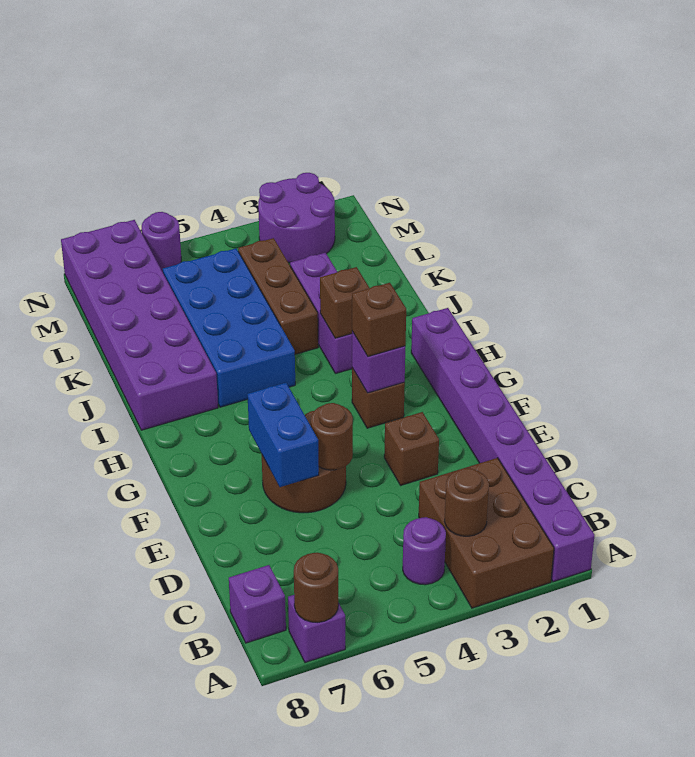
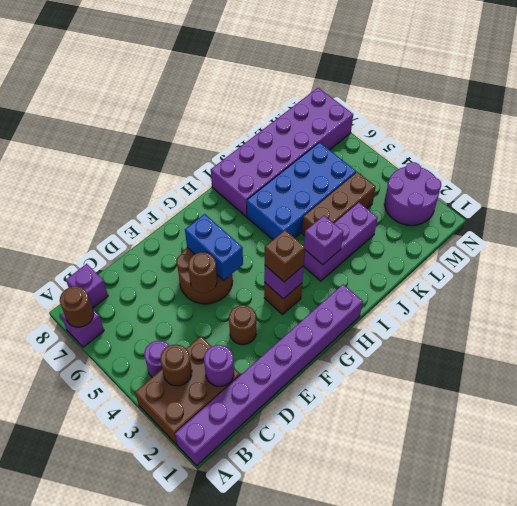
brown brick E3 level 1 -> brown round brick E3 level 1
blue brick E6:F6 level 2 -> blue brick F5:F6 level 2
brown brick I3 level 2 -> purple brick I3 level 2
purple round brick N6 level 1 -> purple round brick C2 level 2

